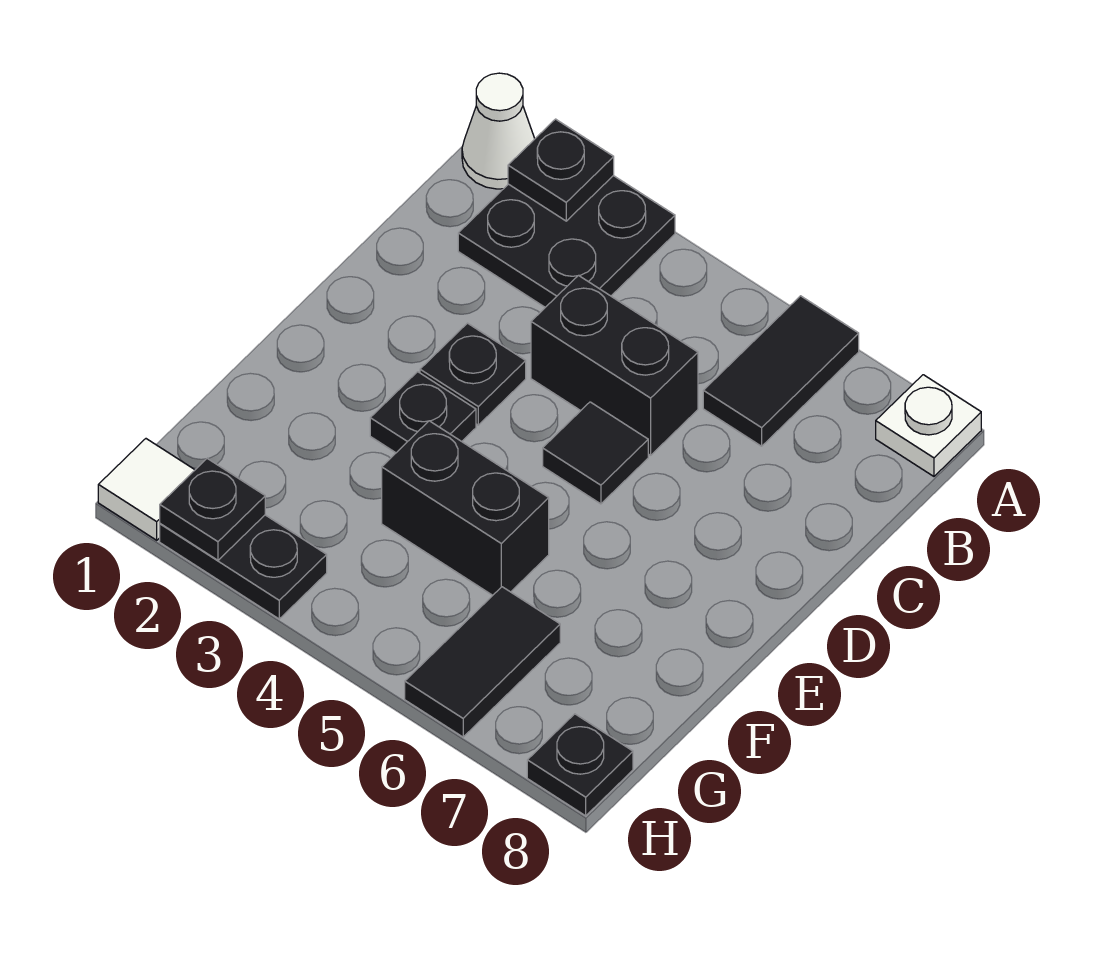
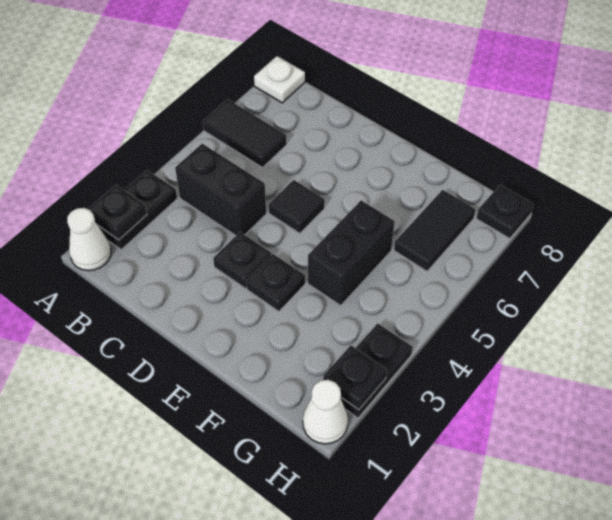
black plate A2:B3 level 1 -> black plate A2:A3 level 1
black brick C4:C5 level 1 -> black brick B4:C4 level 1
black tile G6:H6 level 1 -> black tile G6:G7 level 1
white tile H1 level 1 -> white cone H1 level 1

